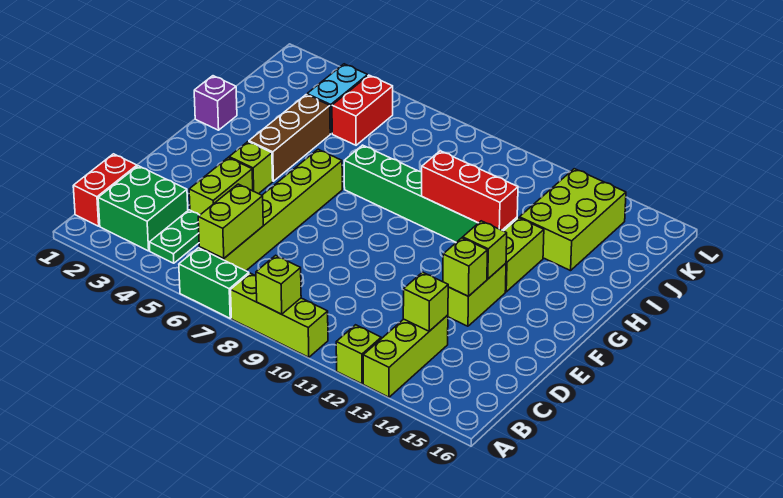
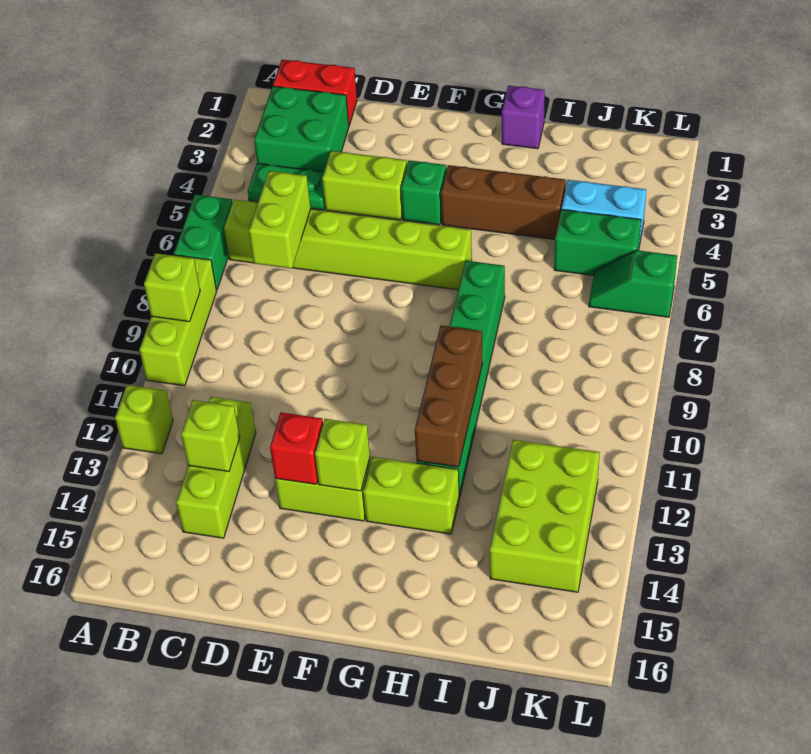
lime brick A13:C13 level 1 -> lime brick C12:C14 level 1
lime brick B6:C6 level 2 -> lime brick C6:C7 level 2
lime brick E13 level 2 -> red brick E13 level 2
lime brick F4 level 1 -> green brick F4 level 1
red brick H10:H12 level 2 -> brown brick H10:H12 level 2
lime brick I13:K14 level 1 -> lime brick J12:K14 level 1
red brick J5:K5 level 1 -> green brick J5:K5 level 1
none -> green slope K6:L6 level 1 top L

